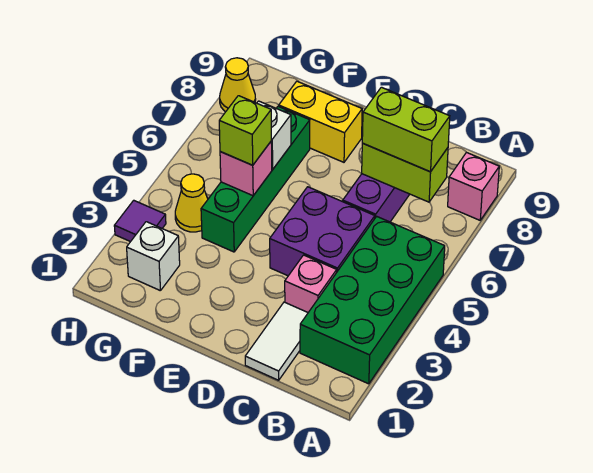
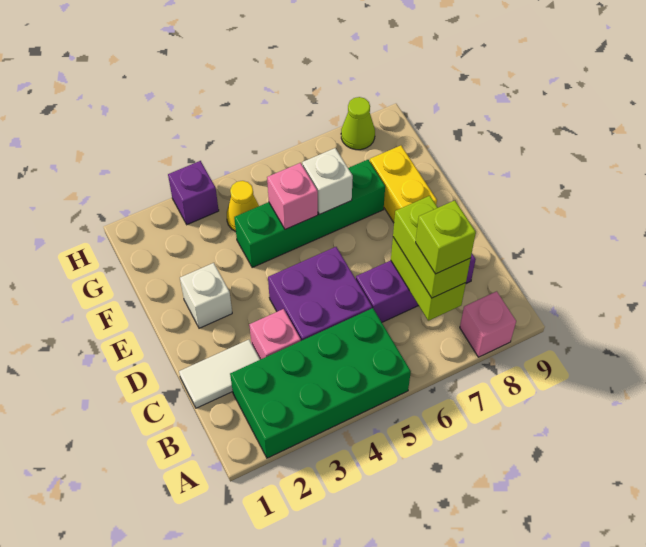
lime brick F5 level 3 -> lime brick B7 level 4
white brick G2 level 1 -> white brick E2 level 1
purple tile H3 level 1 -> purple brick H3 level 1
yellow cone H8 level 1 -> lime cone H8 level 1

